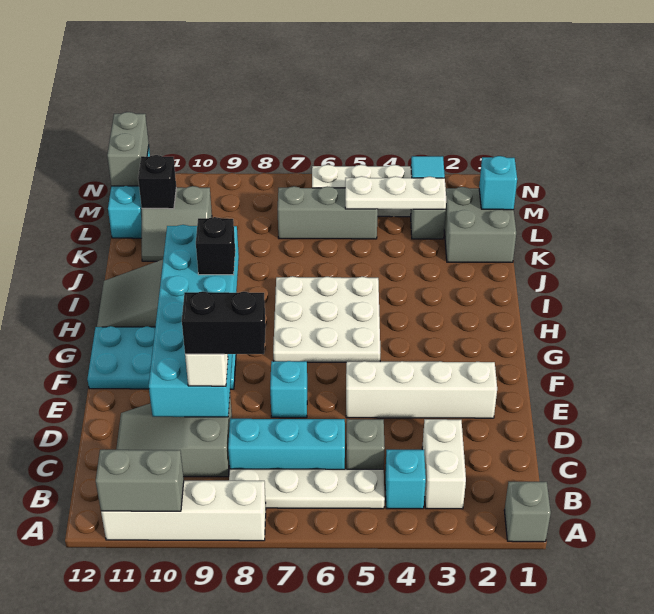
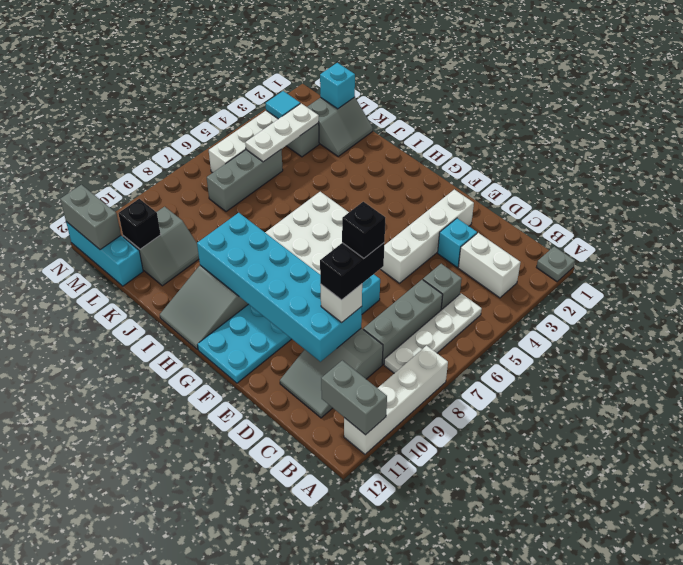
grey brick A1 level 1 -> grey plate A1 level 1
grey brick A10:A11 level 2 -> grey brick A11:B11 level 2
cyan brick B4 level 1 -> cyan brick D3 level 1
cyan brick C6:C8 level 1 -> grey brick C6:C8 level 1
black brick H9 level 3 -> black brick D8 level 5
grey brick K1:L2 level 1 -> grey slope K1:L2 level 1 top L

